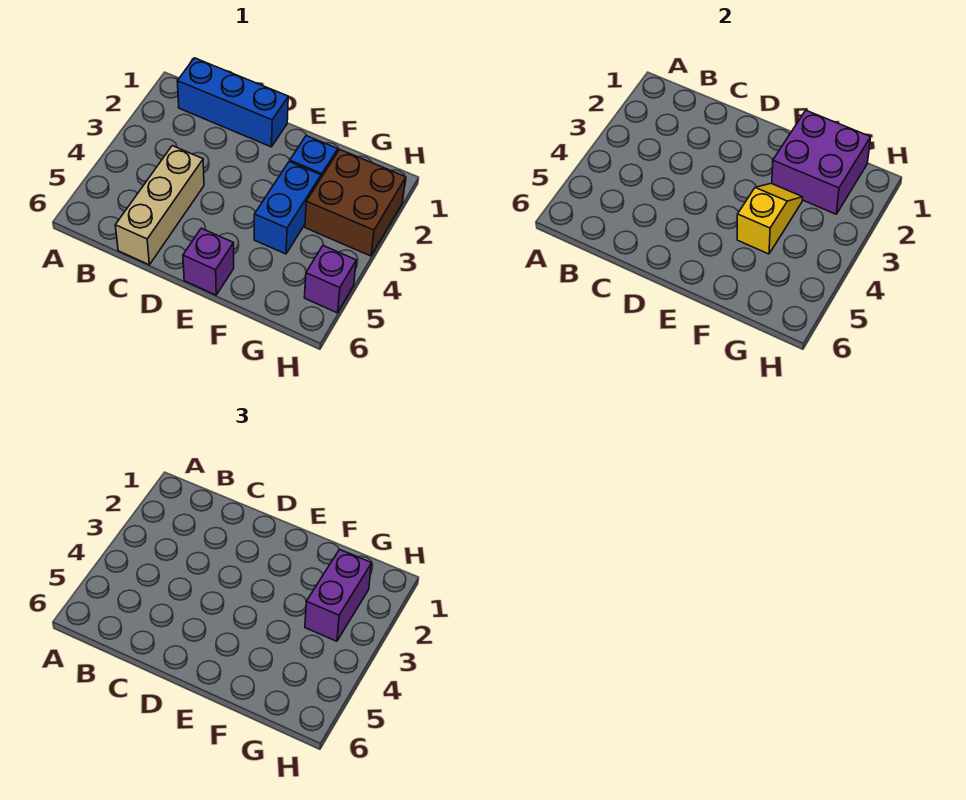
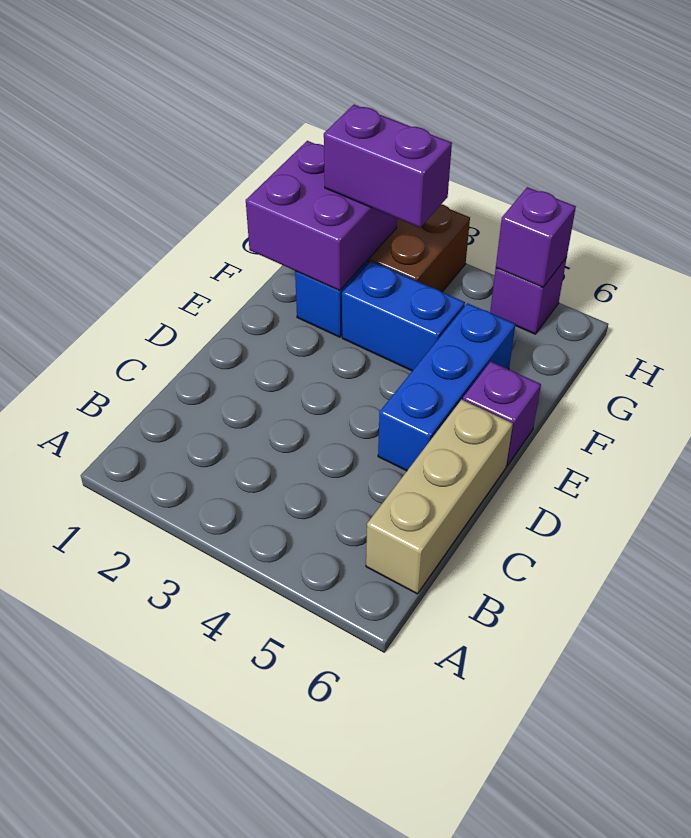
blue brick B1:D1 level 1 -> blue brick D5:F5 level 1
tan brick C4:C6 level 1 -> tan brick B6:D6 level 1
yellow slope F3:F4 level 2 top 4 -> none
none -> purple brick H5 level 2

